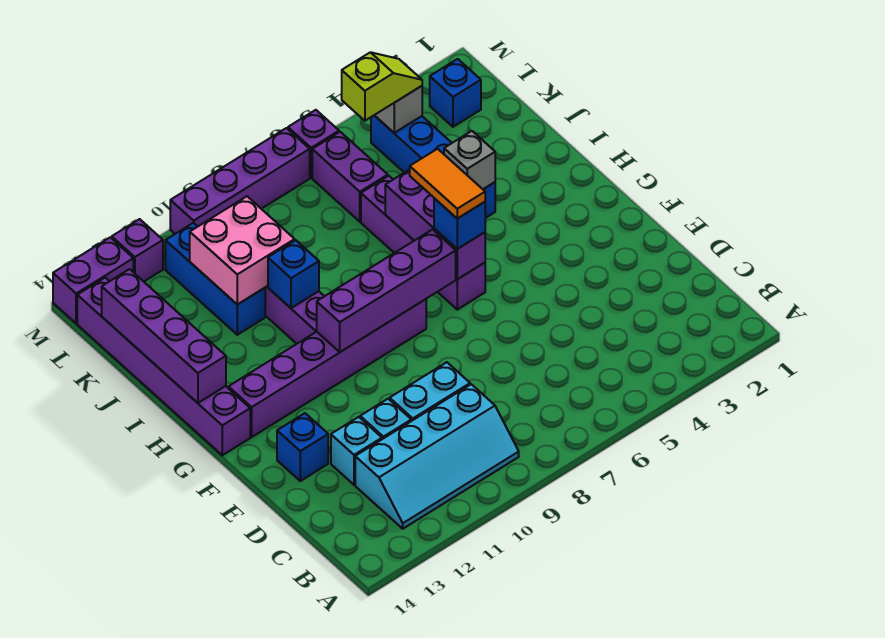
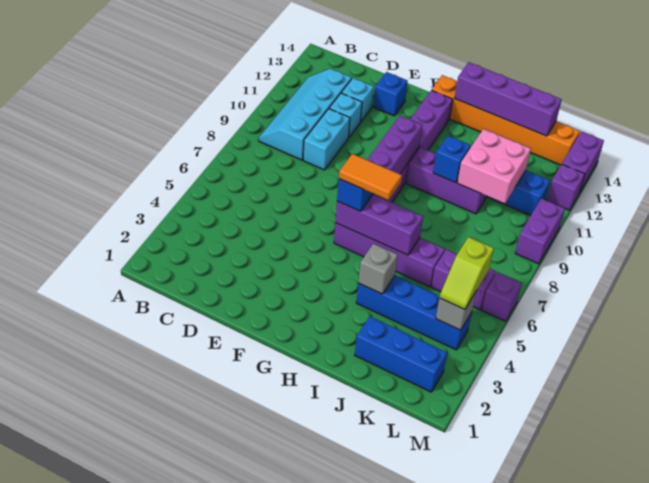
purple brick G14:L14 level 1 -> orange brick G14:L14 level 1
blue brick L2 level 1 -> blue brick J2:L2 level 1
purple brick M7:M10 level 1 -> purple brick M9:M10 level 1

